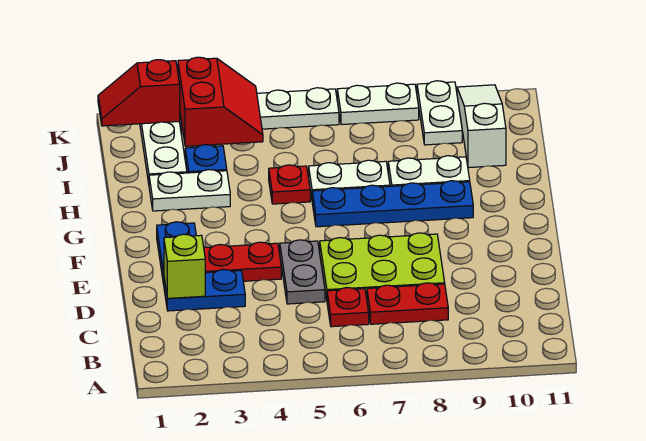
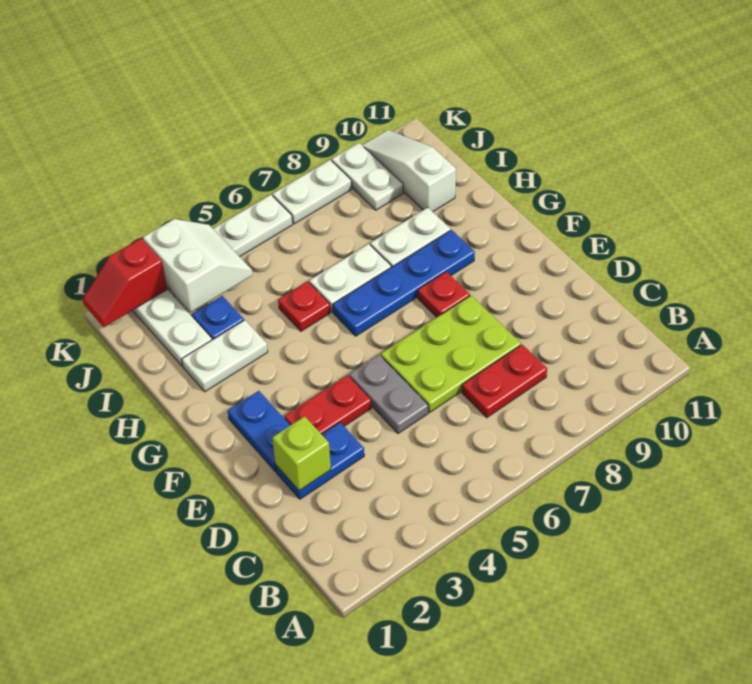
red plate C6 level 1 -> red plate F8 level 1
red slope J3:K4 level 2 top 3 -> white slope J3:K4 level 2 top 3

